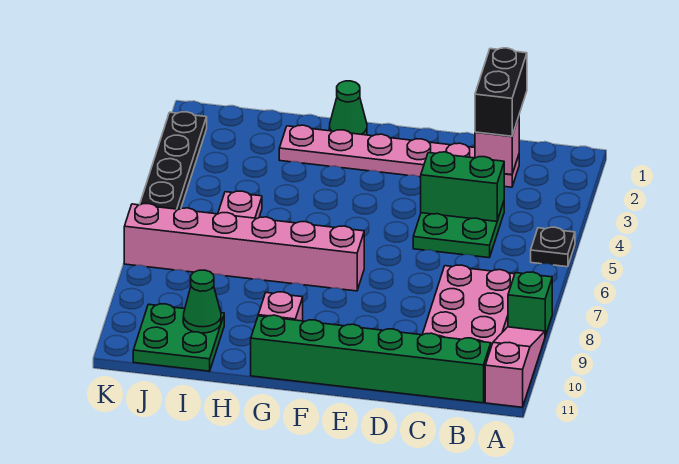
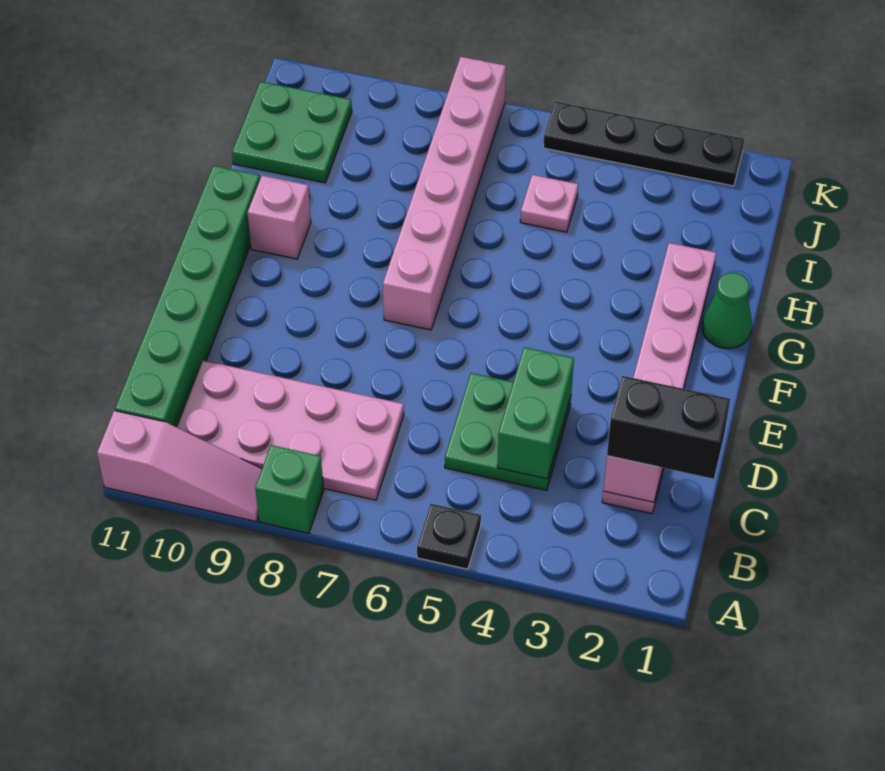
green cone I10 level 2 -> none

